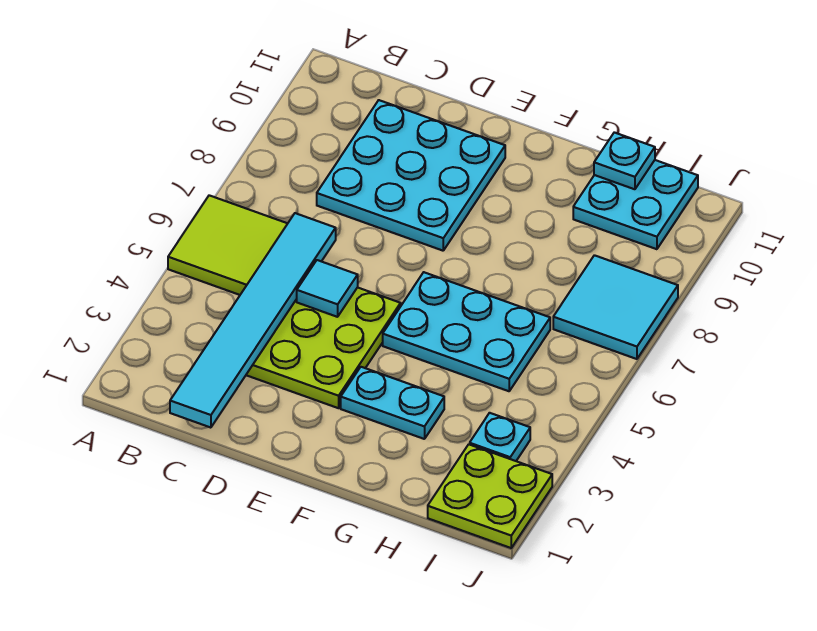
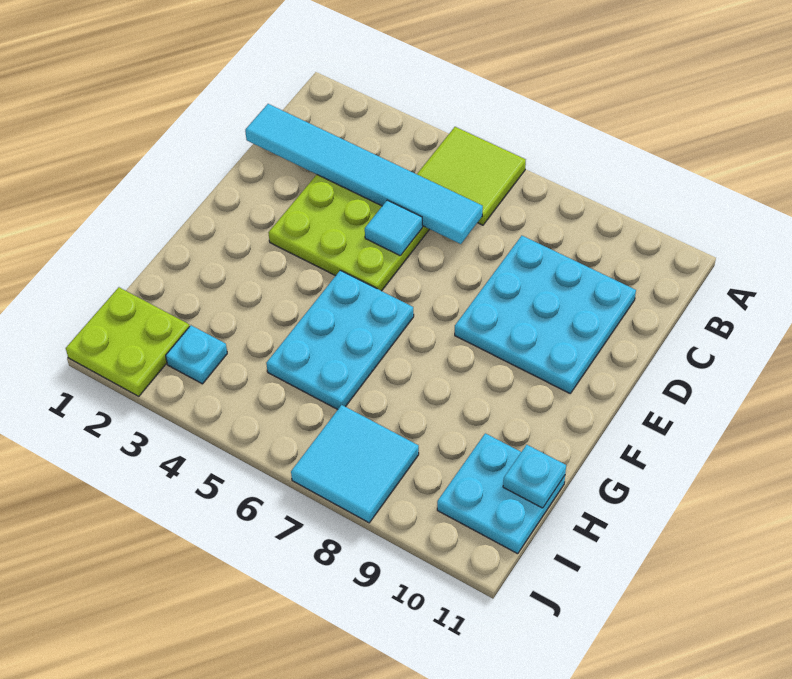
cyan plate F3:G3 level 1 -> none

